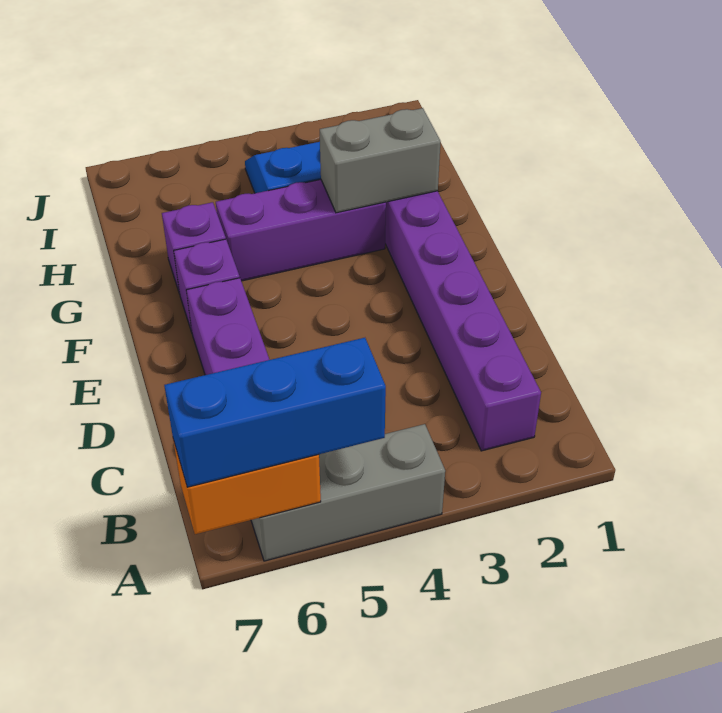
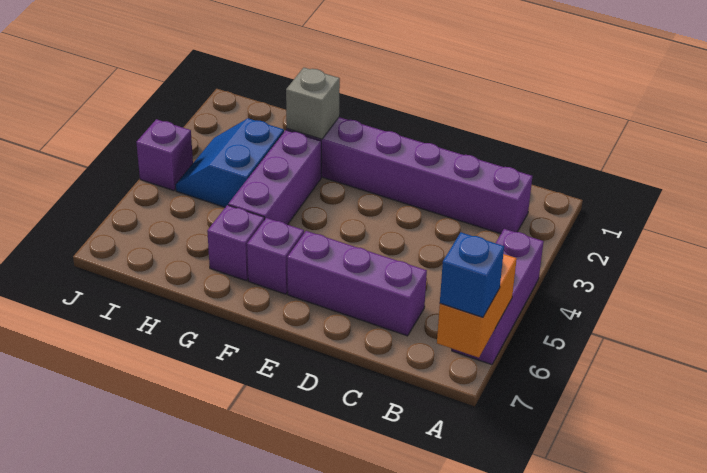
grey brick A4:A6 level 1 -> purple brick A4:A6 level 1
blue brick A5:A7 level 3 -> blue brick A7 level 3
grey brick G2:G3 level 2 -> grey brick G2 level 2
none -> purple brick J4 level 1

